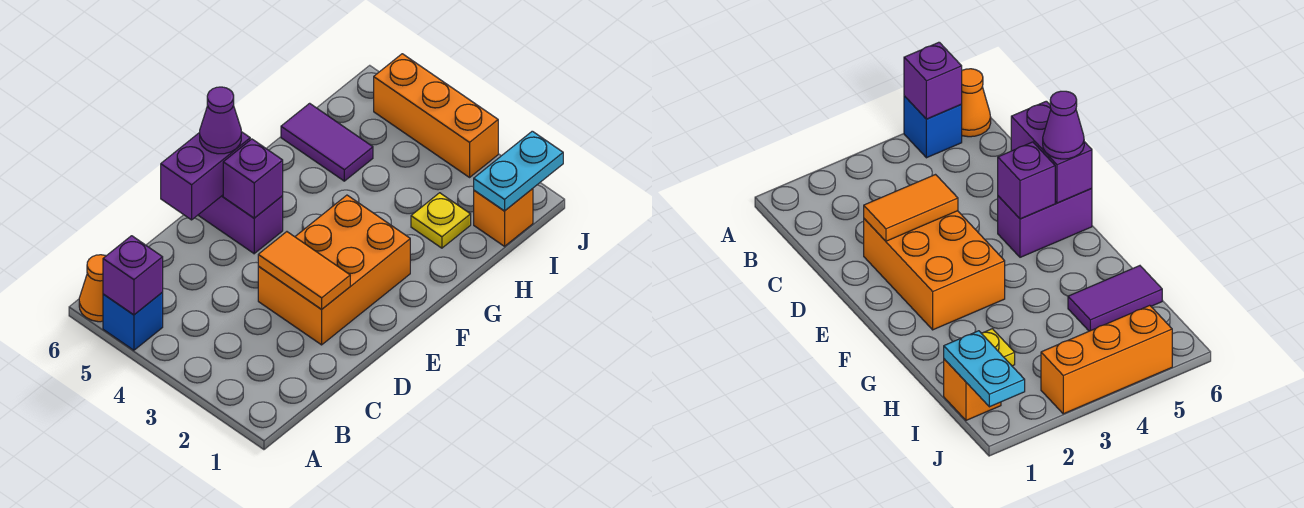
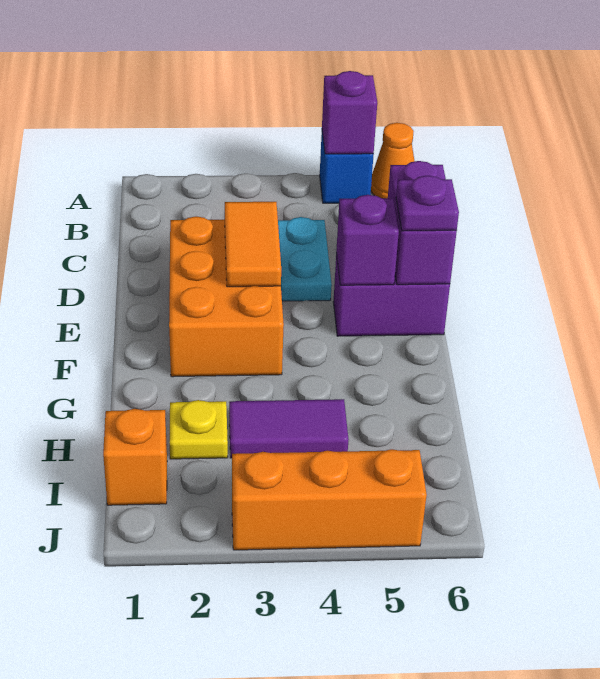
orange tile D2:D3 level 2 -> orange tile D3:E3 level 2
purple cone E6 level 3 -> purple plate E6 level 3
purple tile H5:H6 level 1 -> purple tile H3:H4 level 1
cyan plate I1:J1 level 2 -> cyan plate C4:D4 level 1

